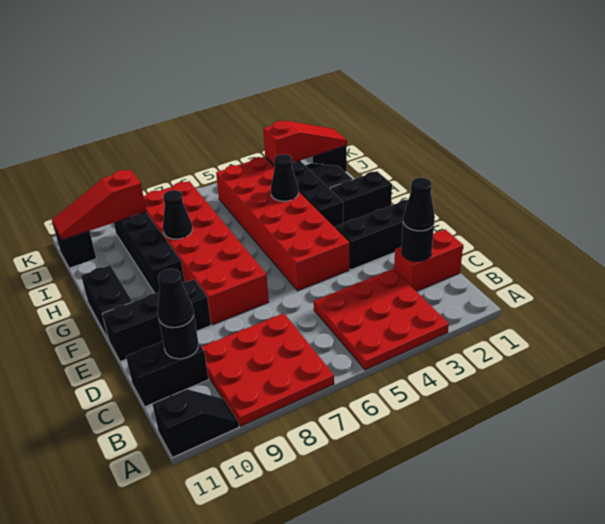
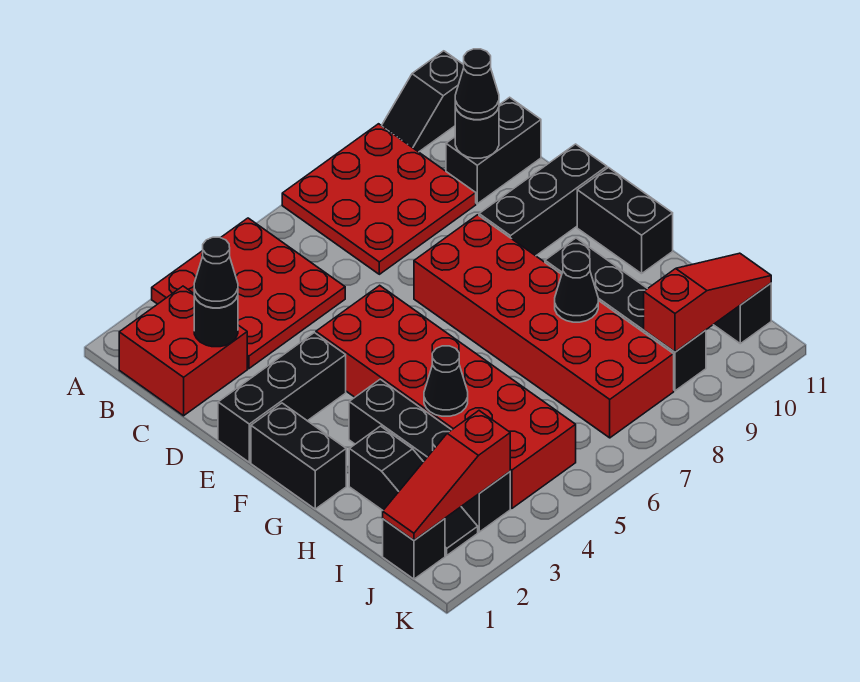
red brick C1:C2 level 1 -> red brick B1:C2 level 1
black brick G1:G2 level 1 -> black brick F1:G1 level 1

